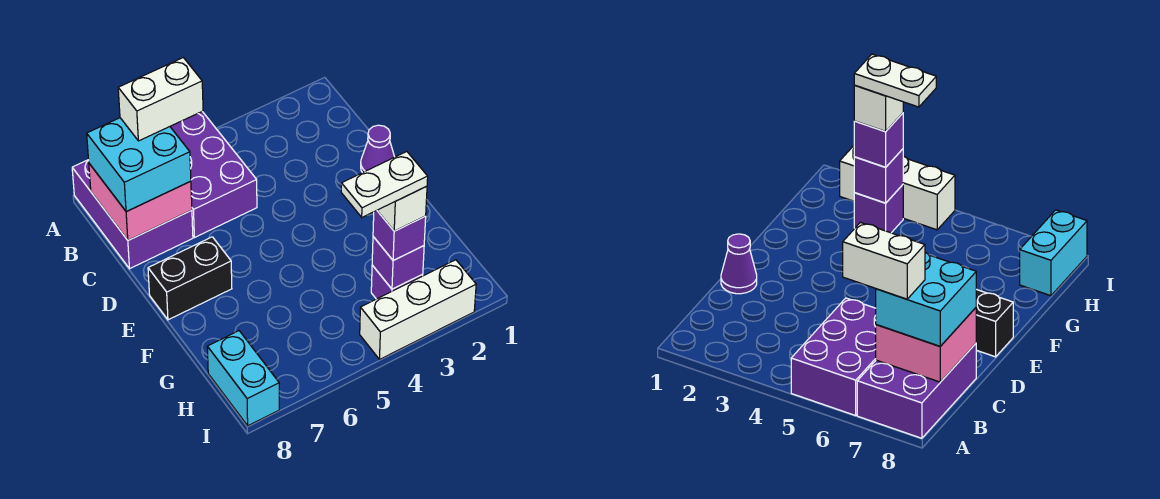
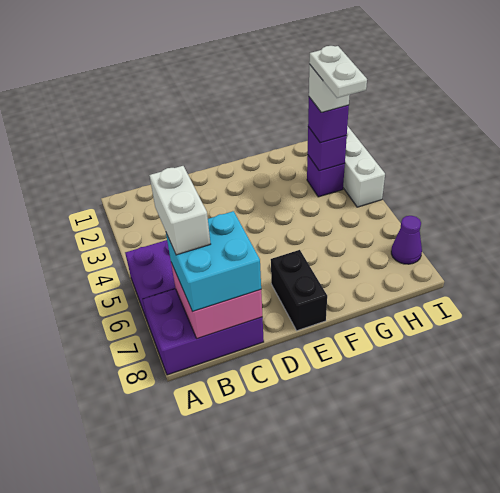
purple cone D1 level 1 -> purple cone I7 level 1
cyan brick H8:I8 level 1 -> none

